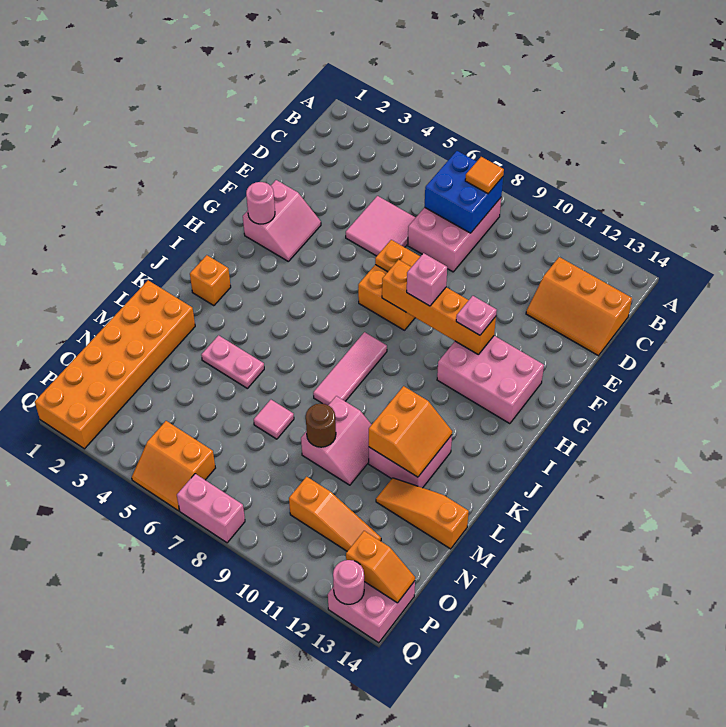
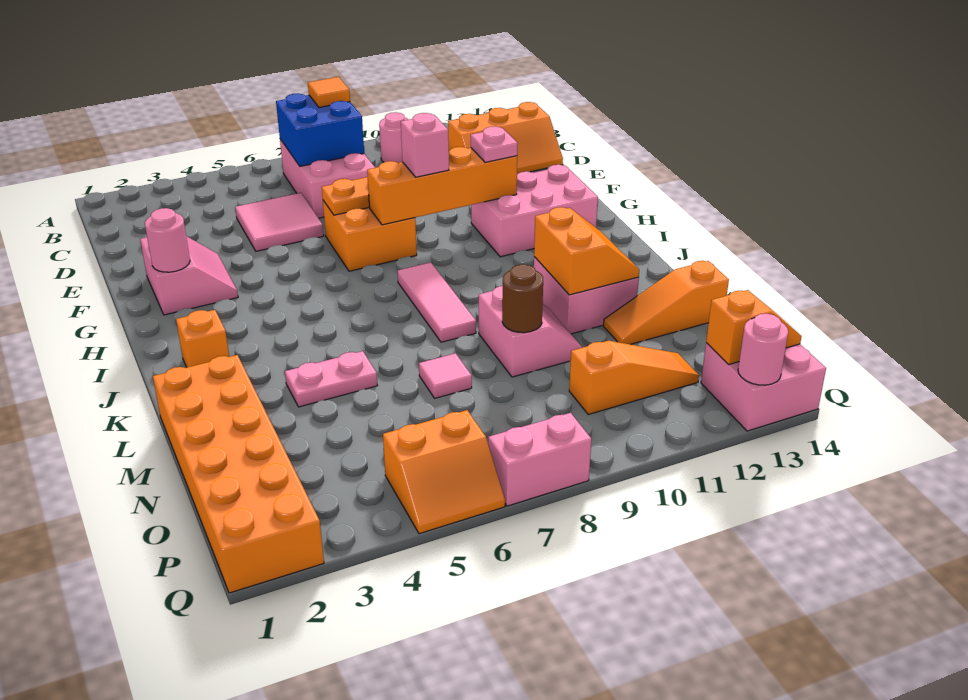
none -> pink round brick B10 level 1

